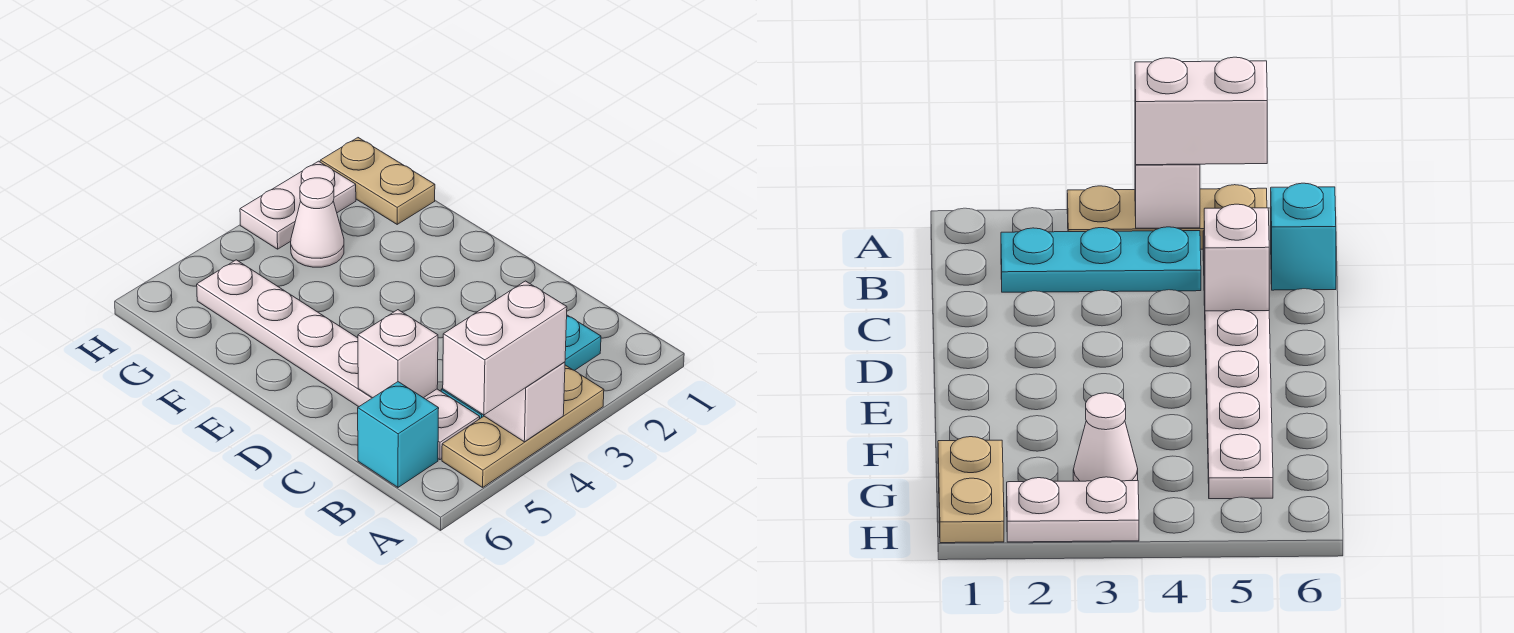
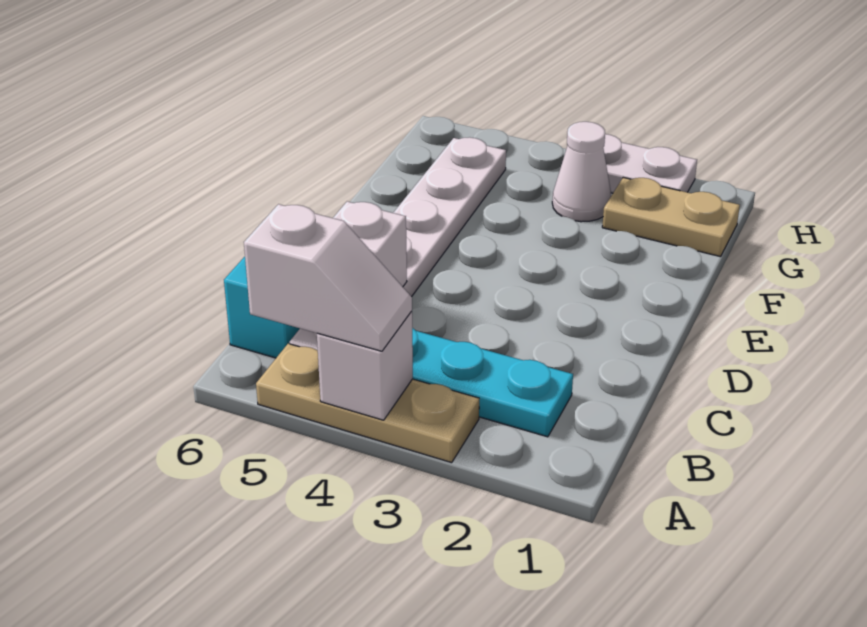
white brick A4:A5 level 3 -> white slope A4:A5 level 3 top 5
tan plate G1:H1 level 1 -> tan plate G1:G2 level 1

